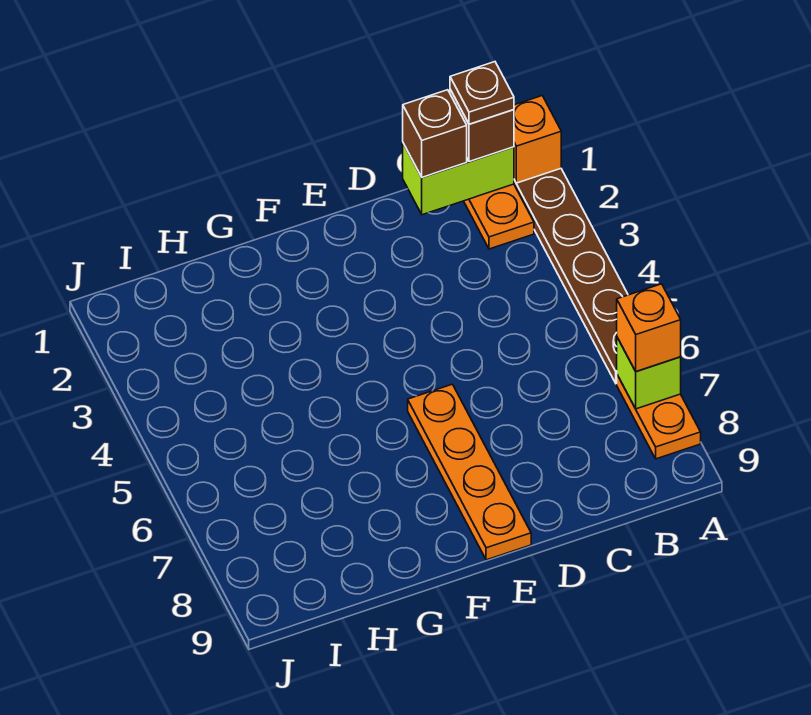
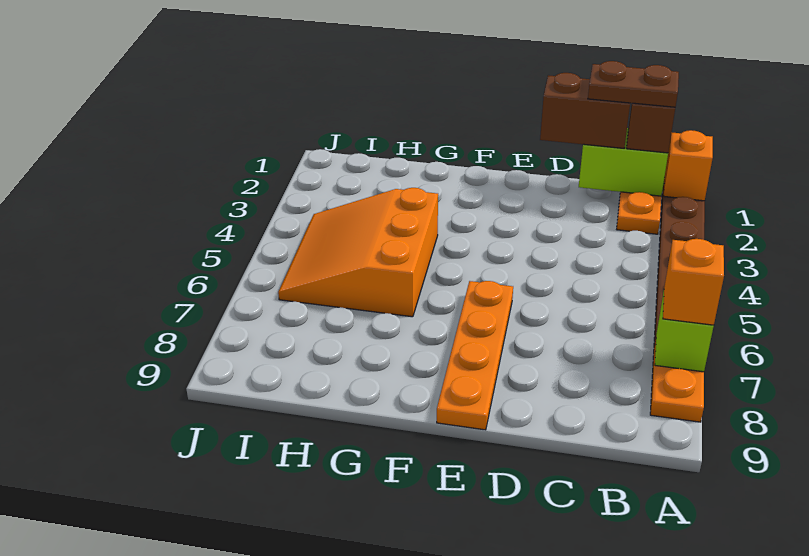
brown plate B1 level 4 -> brown plate B1:C1 level 4
brown brick C1 level 3 -> brown brick C1:D1 level 3
none -> orange slope G4:I6 level 1 top G

